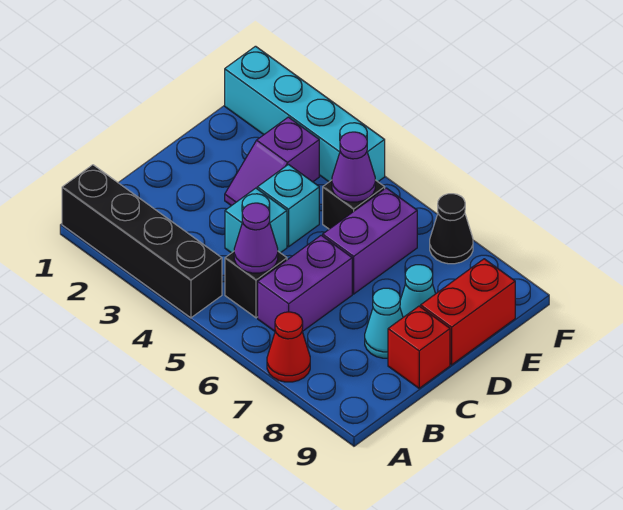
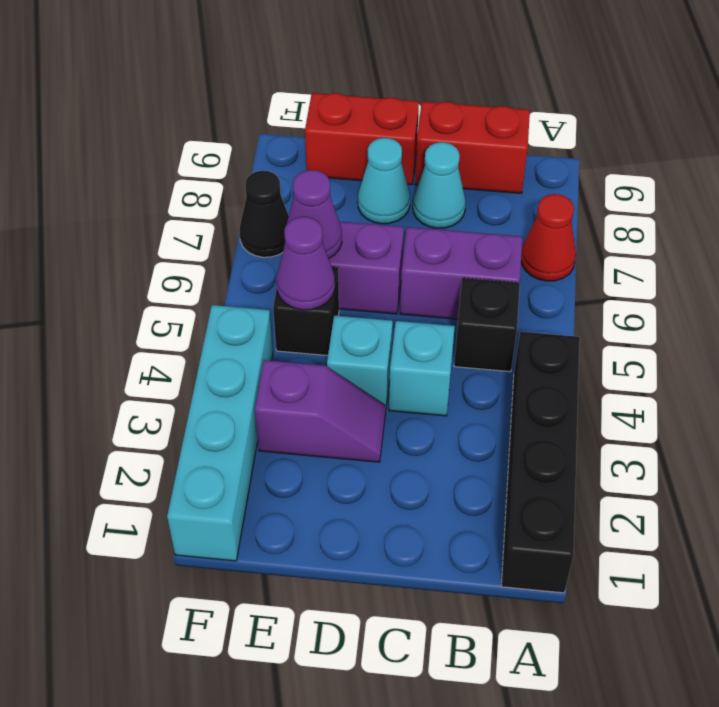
purple cone B5 level 2 -> purple cone E6 level 2
red brick C9 level 1 -> red brick B9:C9 level 1

